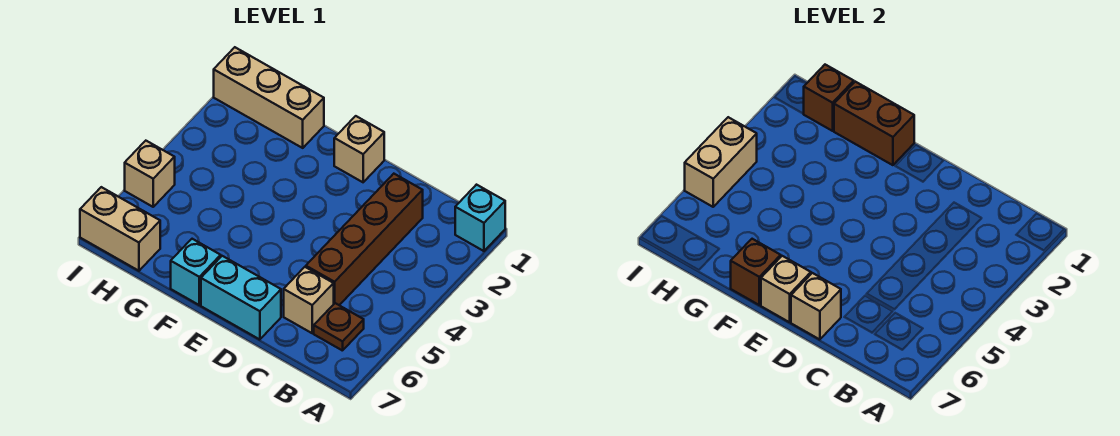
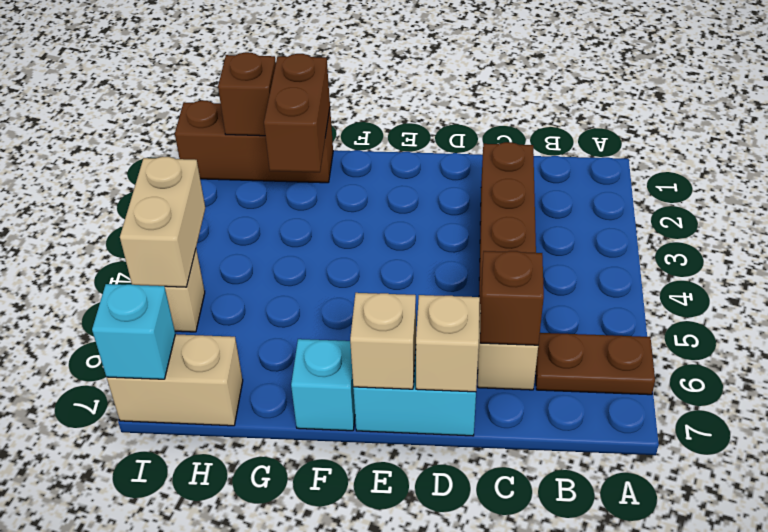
cyan brick A1 level 1 -> cyan brick I7 level 2
brown plate B6 level 1 -> brown plate A6:B6 level 1
tan brick E1 level 1 -> none
brown brick F1:G1 level 2 -> brown brick G1:G2 level 2
brown brick F7 level 2 -> brown brick C6 level 2
tan brick G1:I1 level 1 -> brown brick G1:I1 level 1

